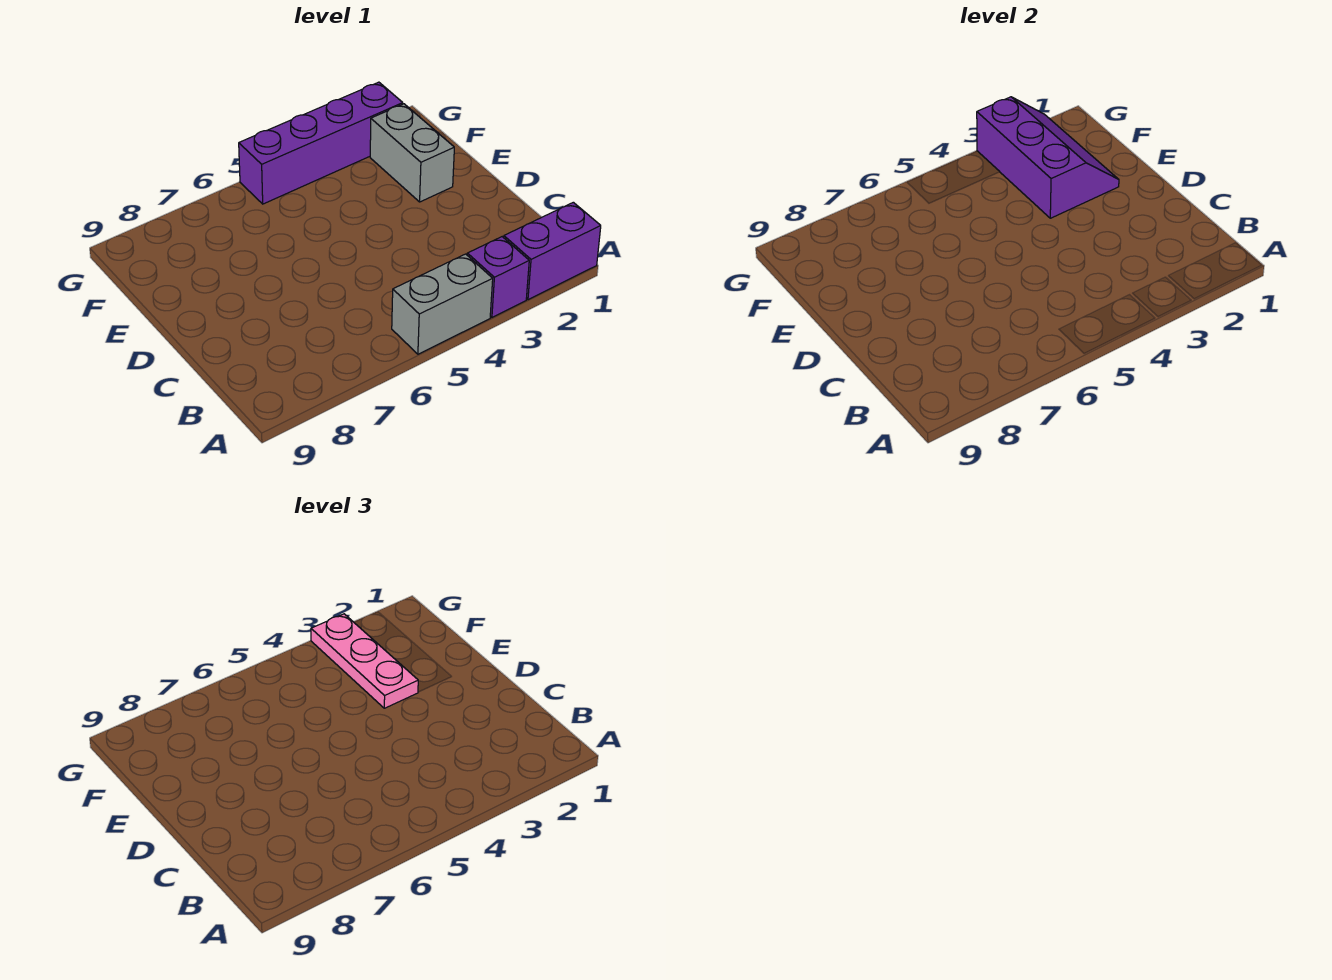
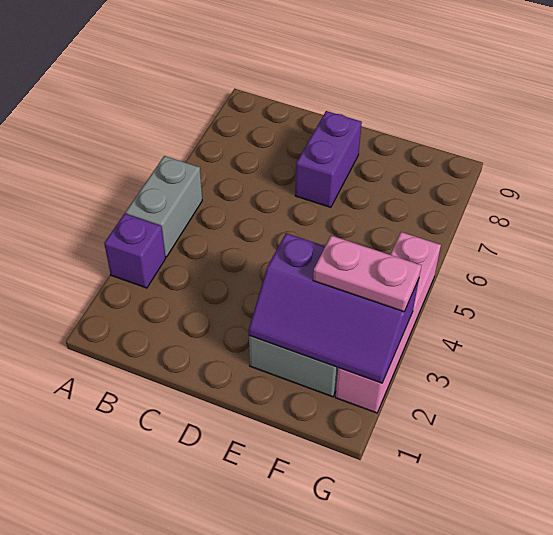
purple brick A1:A2 level 1 -> purple brick D7:D8 level 1
pink plate E3:G3 level 3 -> pink plate F3:G3 level 3
purple brick G2:G5 level 1 -> pink brick G2:G5 level 1

